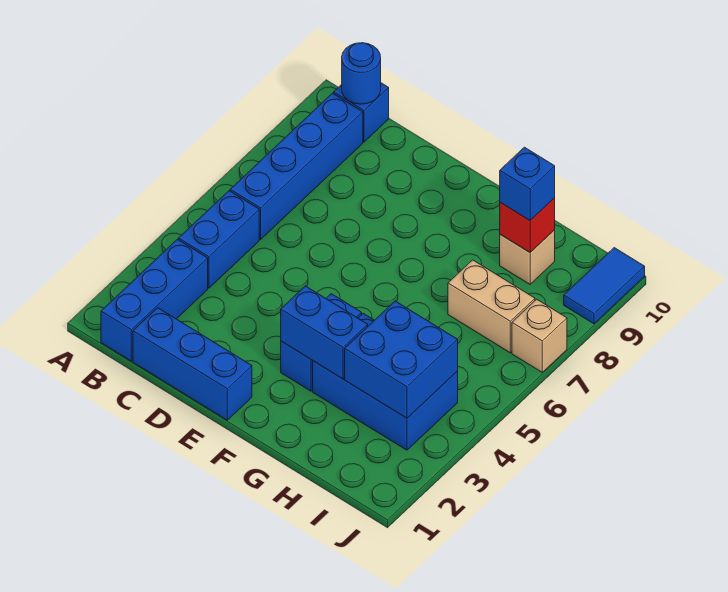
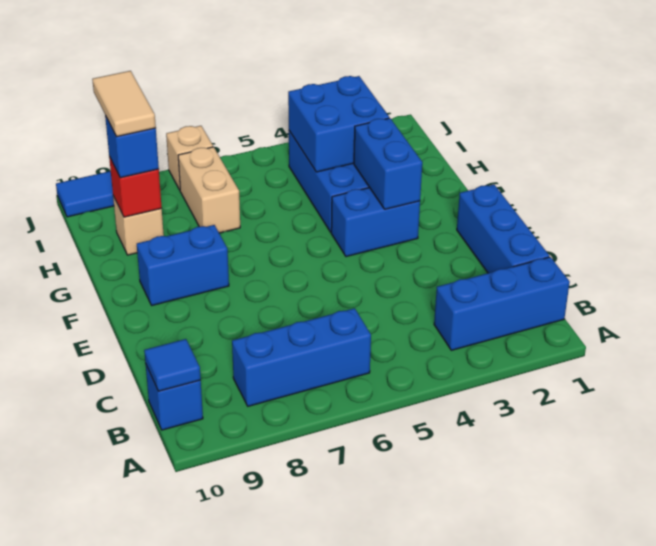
blue brick B4:B5 level 1 -> blue brick F8:F9 level 1
blue brick B6:B9 level 1 -> blue brick B6:B8 level 1
blue round brick B10 level 2 -> blue tile B10 level 2
none -> tan tile H9:I9 level 4

